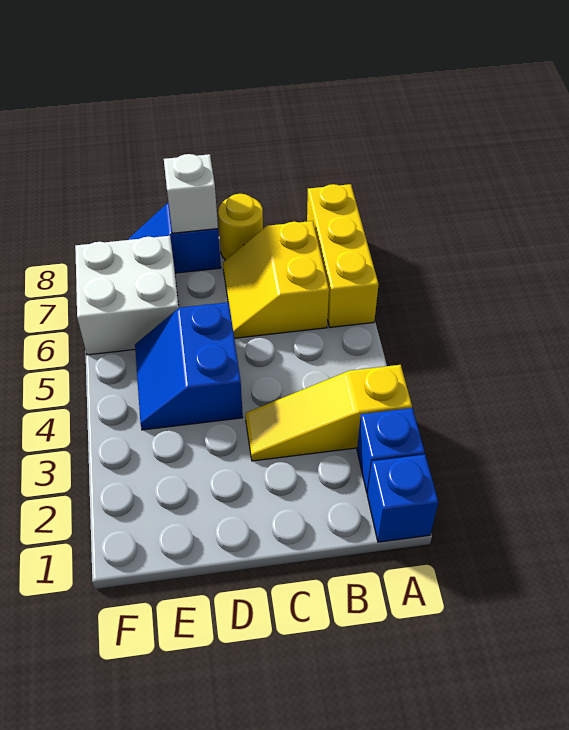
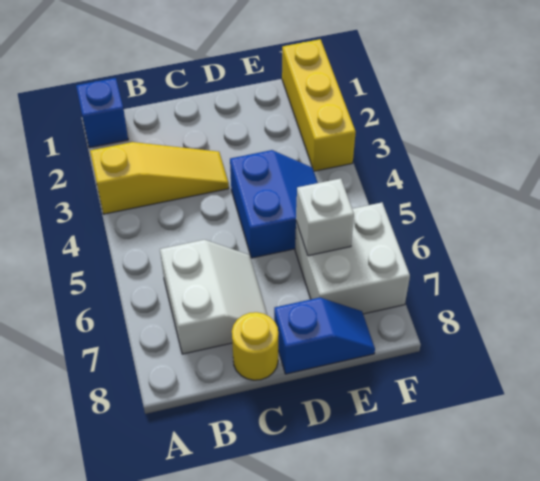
blue brick A2 level 1 -> none
yellow brick A6:A8 level 1 -> yellow brick F1:F3 level 1
yellow slope B6:C7 level 1 top B -> white slope B6:C7 level 1 top B
white brick D8 level 2 -> white brick E6 level 2

